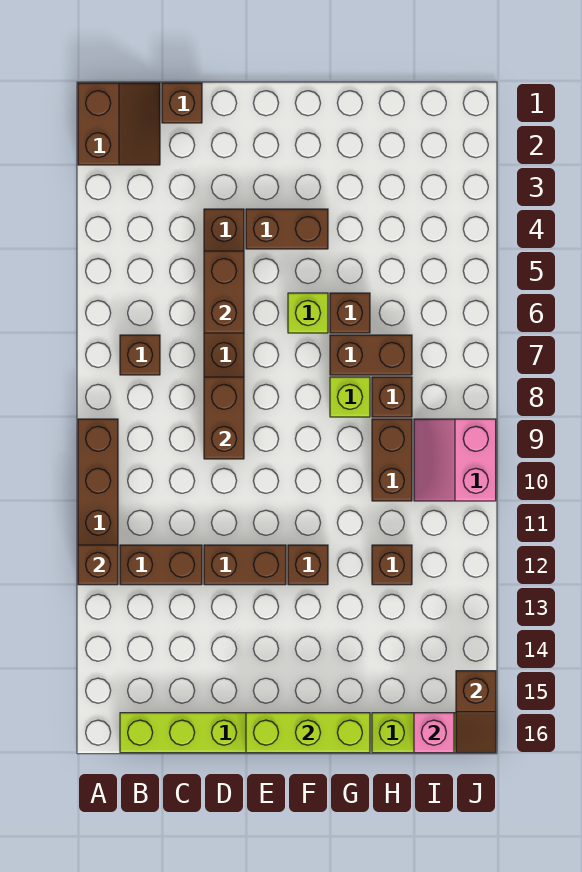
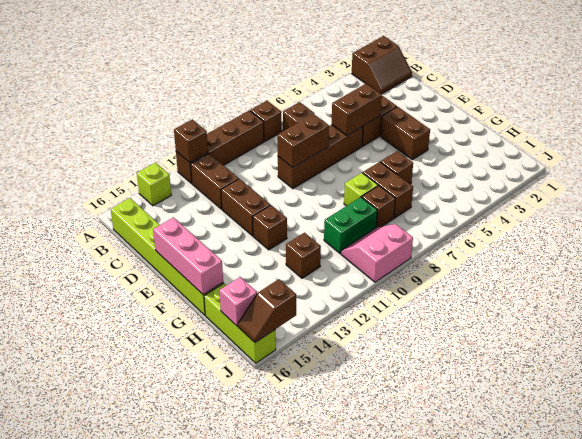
brown brick C1 level 1 -> brown brick A8 level 1
lime brick E16:G16 level 2 -> pink brick E16:G16 level 2
lime brick F6 level 1 -> lime brick A14 level 1
brown brick H9:H10 level 1 -> green brick H9:H10 level 1

